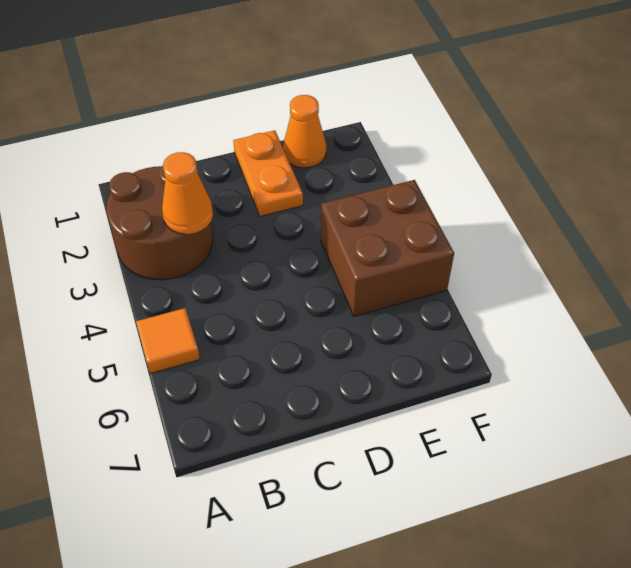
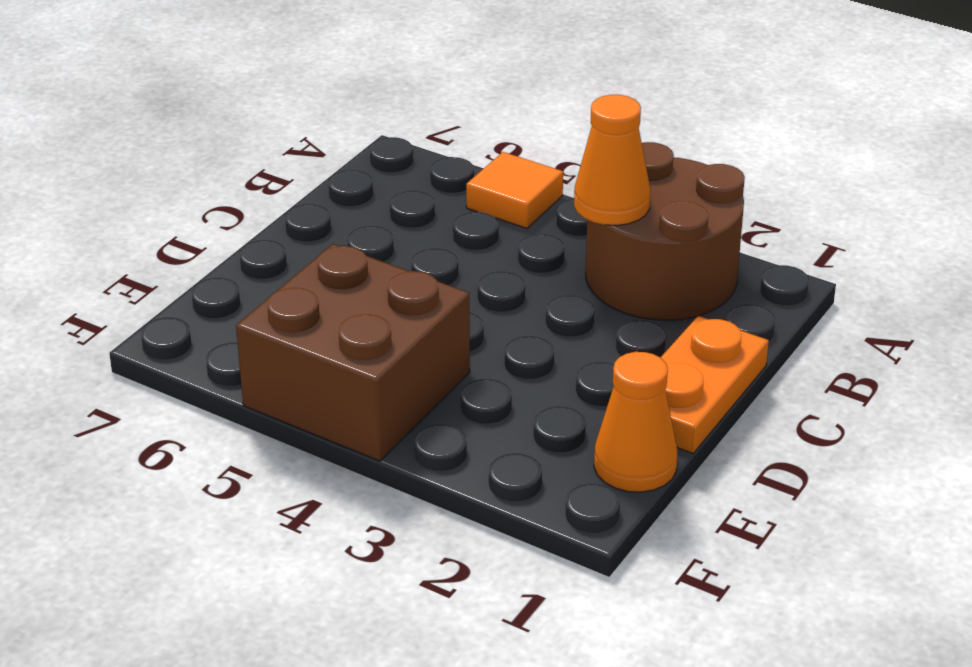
orange plate D1:D2 level 1 -> orange plate C1:D1 level 1

